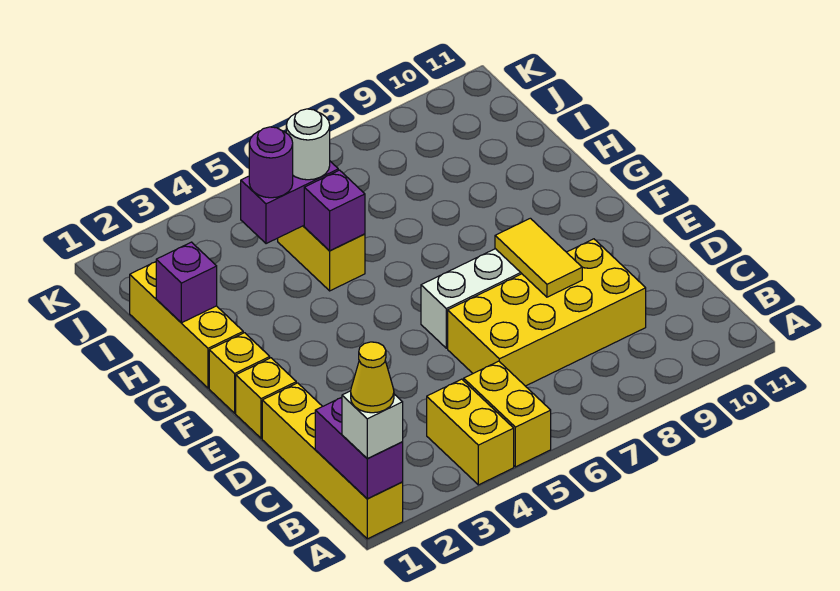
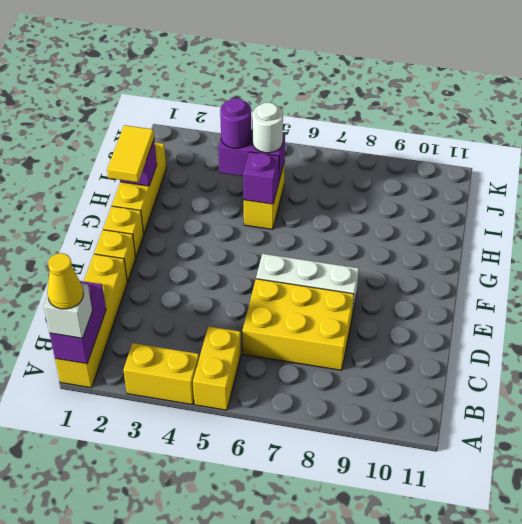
yellow brick A4:B4 level 1 -> yellow brick A3:A4 level 1
yellow brick C6:D9 level 1 -> yellow brick C6:D8 level 1
yellow tile D8:E8 level 2 -> yellow tile G1:H1 level 3

